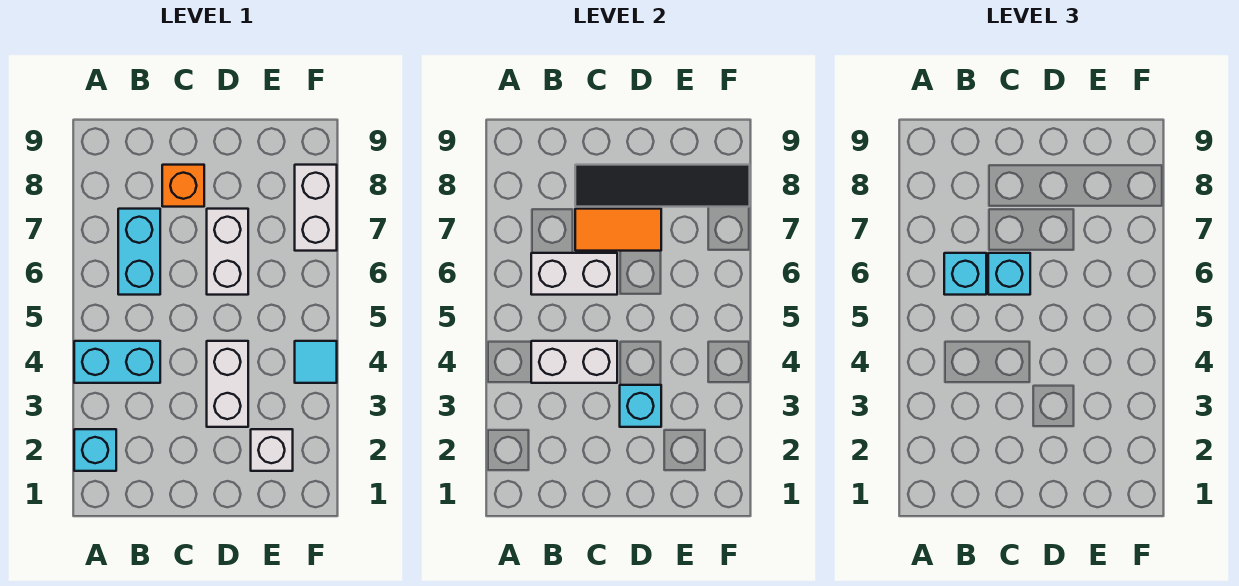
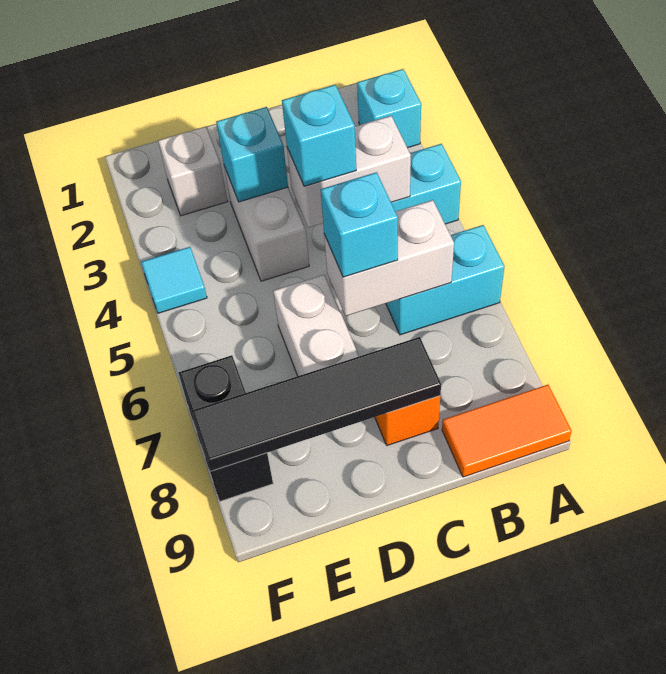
cyan brick B6:B7 level 1 -> cyan brick A6:B6 level 1
cyan brick B6 level 3 -> cyan brick C4 level 3
orange tile C7:D7 level 2 -> orange tile A9:B9 level 1
white brick F7:F8 level 1 -> black brick F7:F8 level 1

